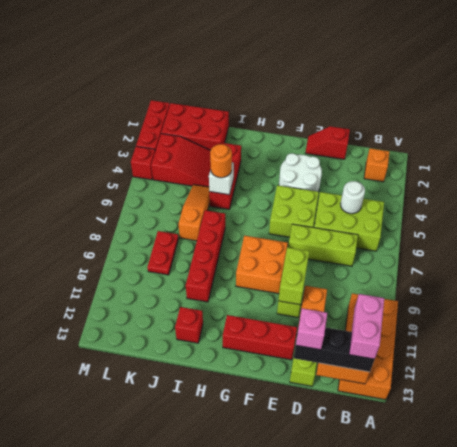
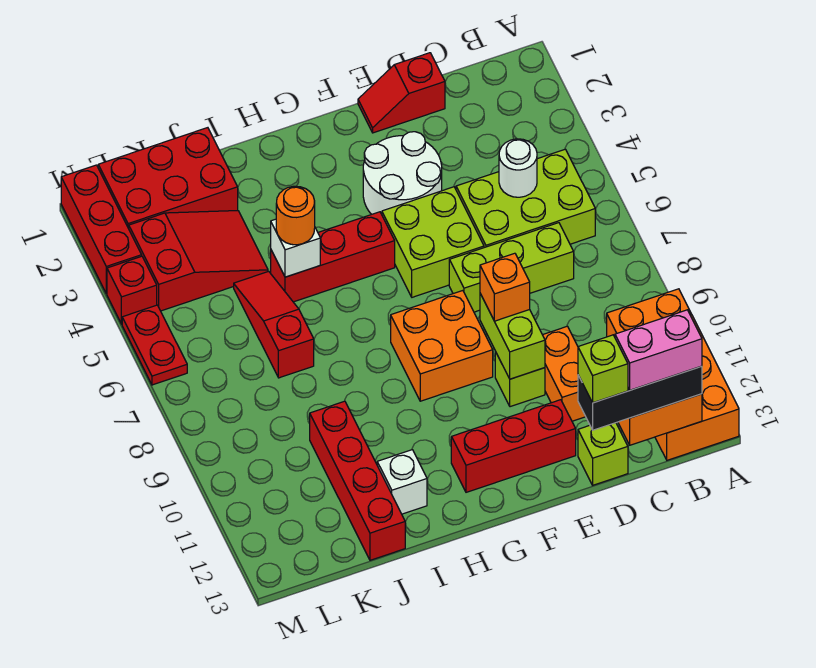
orange brick B2 level 1 -> orange brick E9 level 3
pink brick B12:B13 level 4 -> pink brick B13:C13 level 4
pink brick D13 level 4 -> lime brick D13 level 4
red brick I3:I5 level 1 -> red brick G5:I5 level 1
red brick I7:I10 level 1 -> red brick J10:J13 level 1
red brick I12 level 1 -> white brick I12 level 1
orange slope J5:J7 level 1 top 7 -> red slope J5:J7 level 1 top 7
red plate K8:K9 level 1 -> red plate M5:M6 level 1

